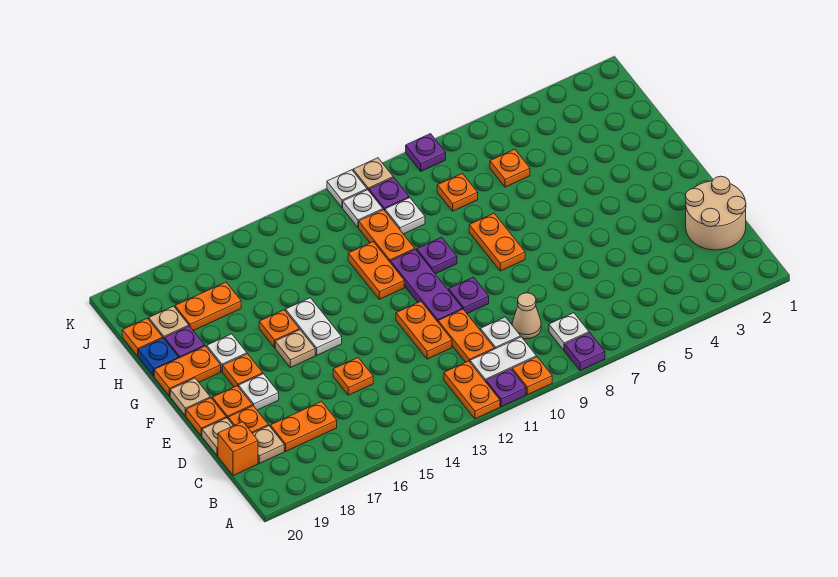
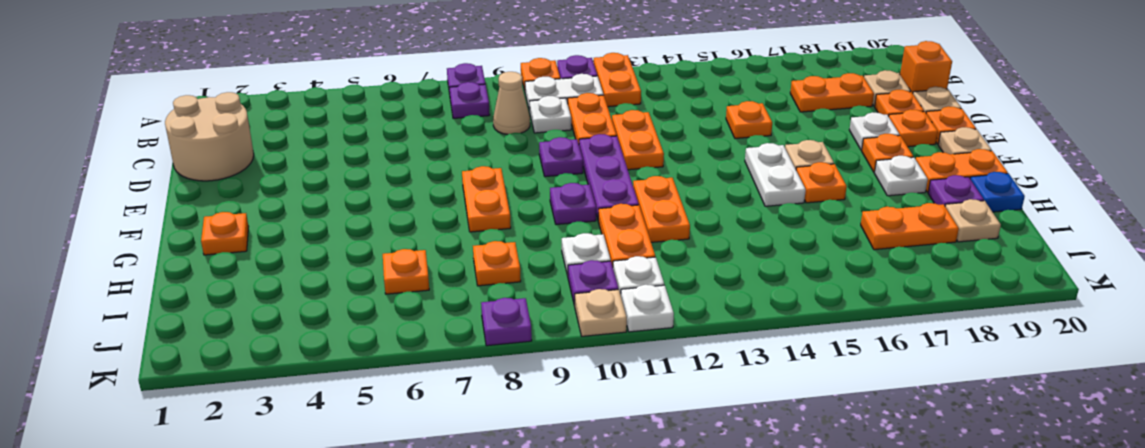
white plate B8 level 1 -> purple plate B8 level 1
orange plate I20 level 1 -> orange plate G2 level 1

